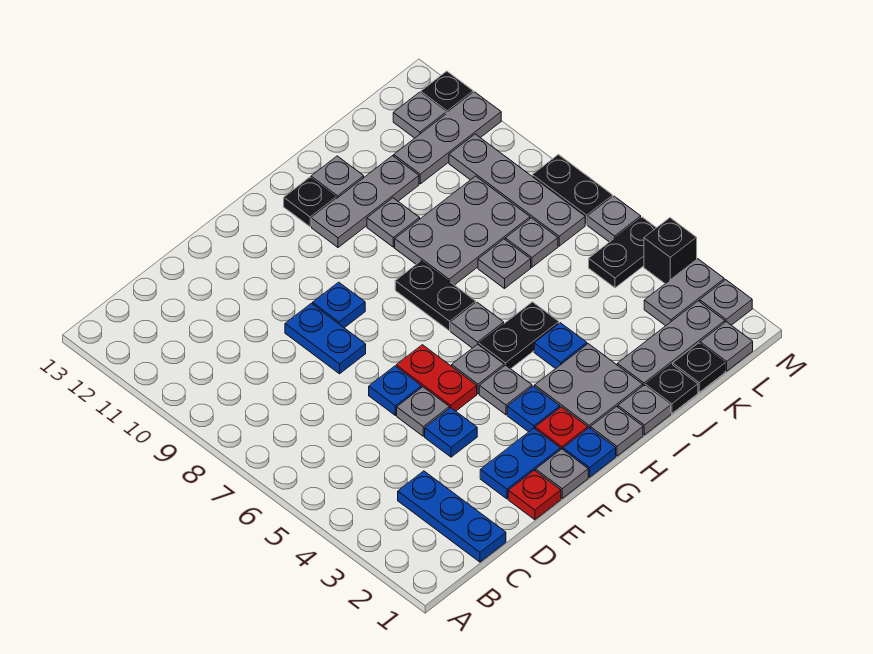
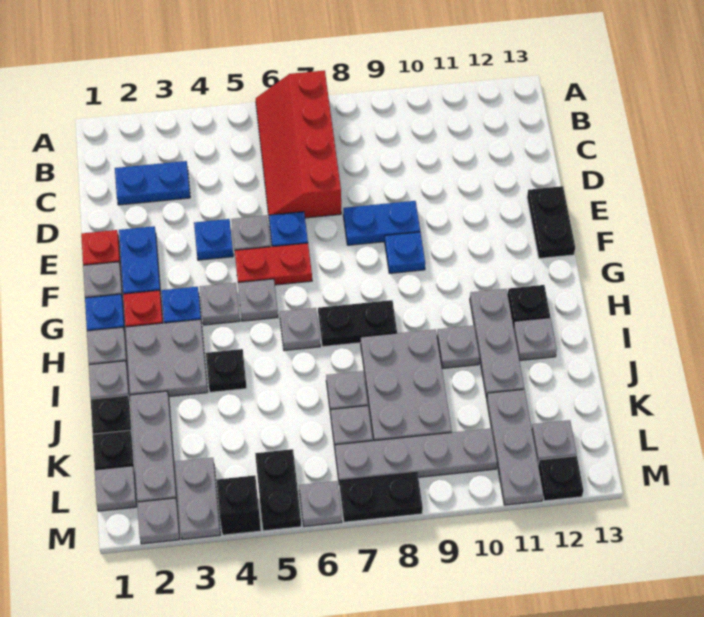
none -> red slope A6:D7 level 1 top 7
blue plate C1:C3 level 1 -> blue plate C2:C3 level 1
black plate H5:I5 level 1 -> black plate E13:F13 level 1
blue plate I4 level 1 -> black plate I4 level 1

